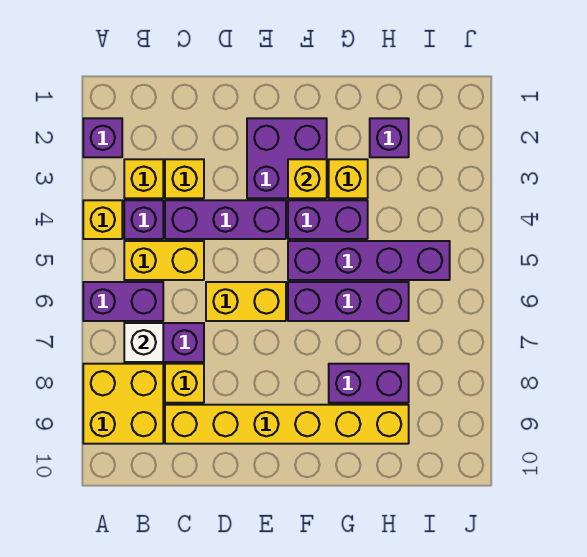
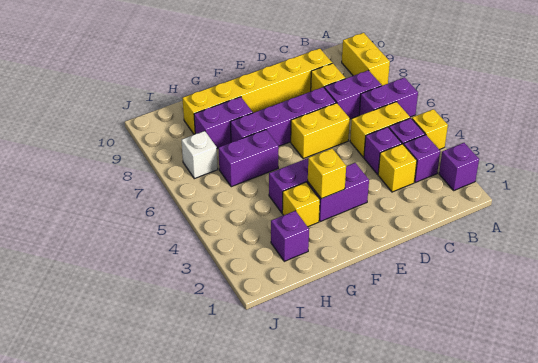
yellow brick A8:B9 level 1 -> yellow brick A8:A9 level 1
yellow brick B3 level 1 -> purple brick B3 level 1
white brick B7 level 2 -> white brick I7 level 1
purple brick C4:E4 level 1 -> purple brick C4 level 1
purple brick E2:F3 level 1 -> purple brick E3:F3 level 1
purple brick F5:I5 level 1 -> purple brick D7:G7 level 1
purple brick F6:H6 level 1 -> purple brick G6:H6 level 1

